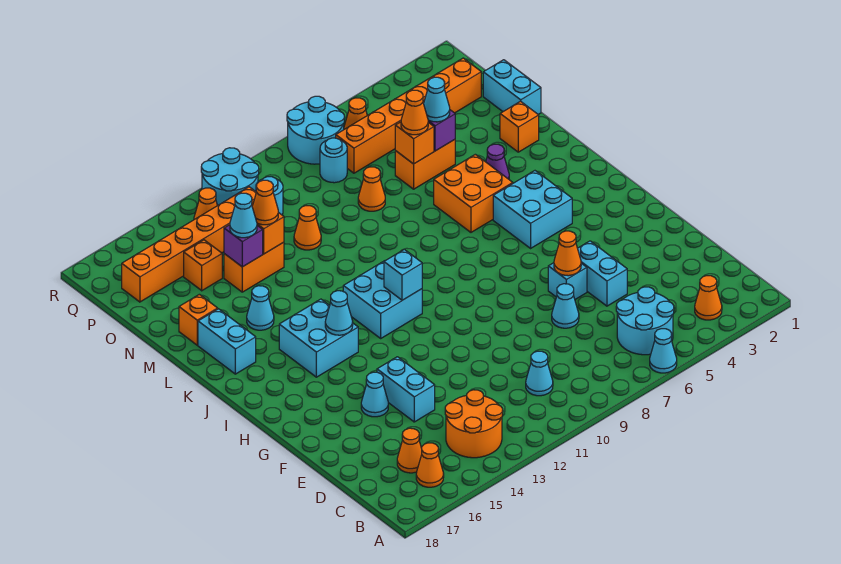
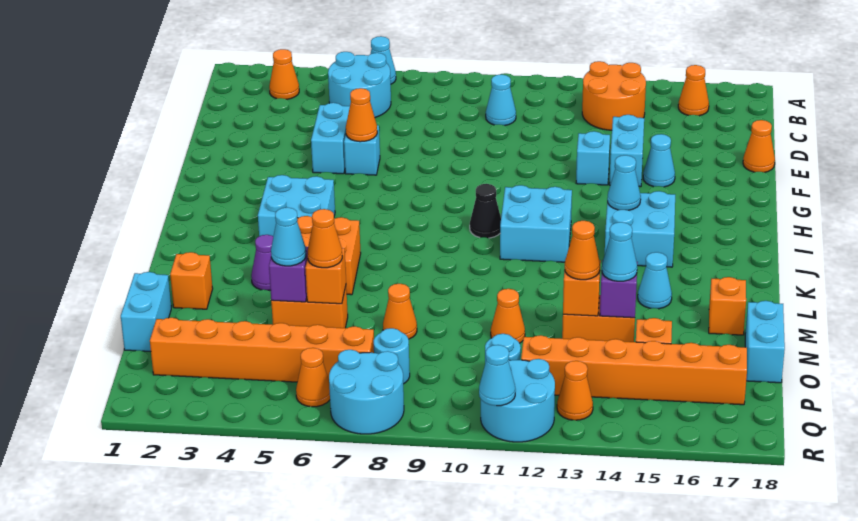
orange cone C16 level 1 -> orange cone E18 level 1
cyan cone E7 level 1 -> cyan cone R11 level 2
none -> black cone I10 level 1
cyan brick I11 level 2 -> cyan brick F13 level 1
cyan brick K17:L17 level 1 -> cyan brick N18:O18 level 1

